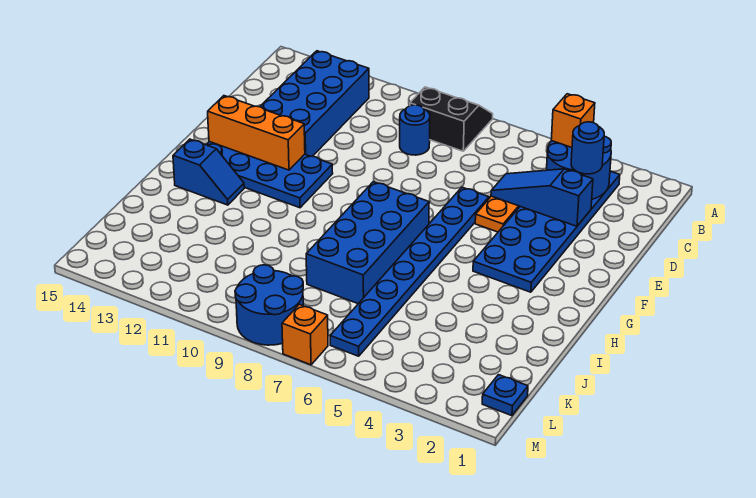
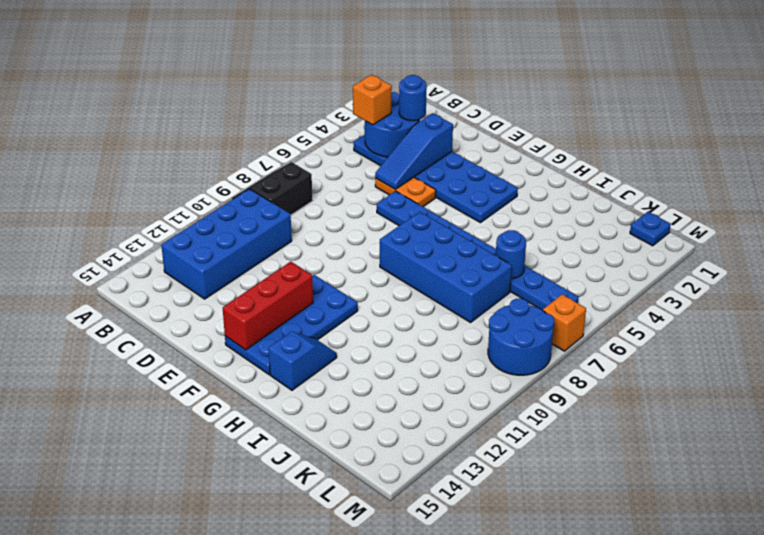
blue brick B12:E13 level 1 -> blue brick B10:C13 level 1
blue round brick C9 level 1 -> blue round brick J6 level 2
orange brick F12:F14 level 2 -> red brick F12:F14 level 2

